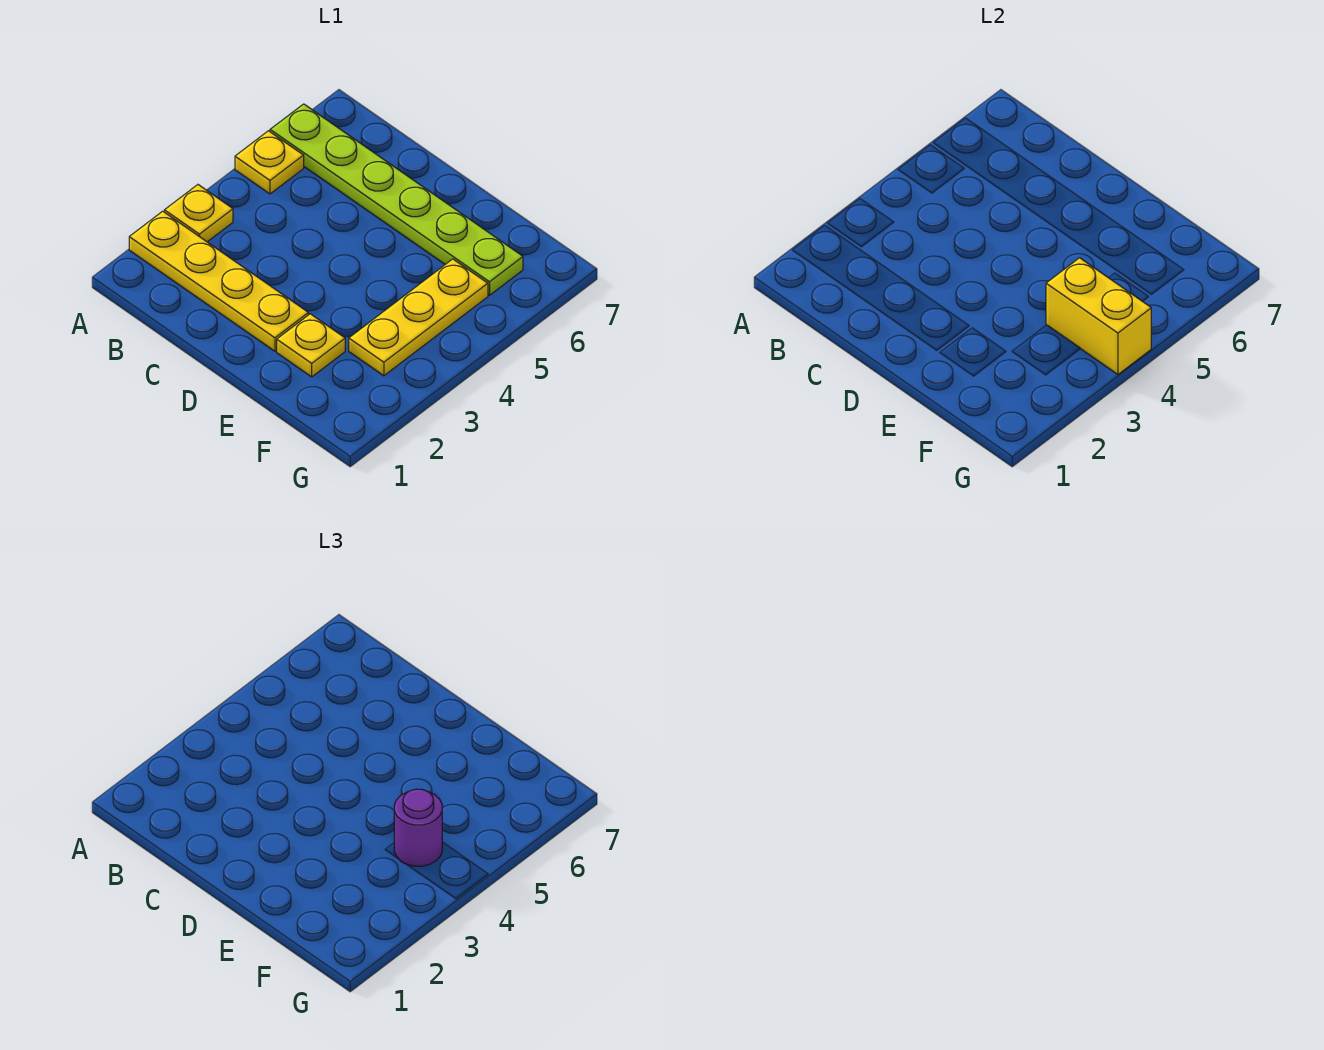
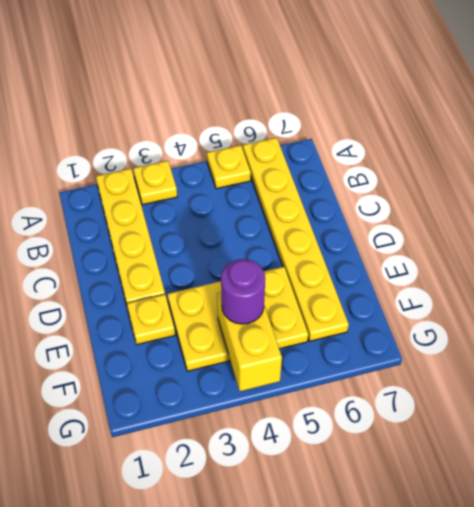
lime plate A6:F6 level 1 -> yellow plate A6:F6 level 1
yellow plate F3:F5 level 1 -> yellow plate E3:F5 level 1

